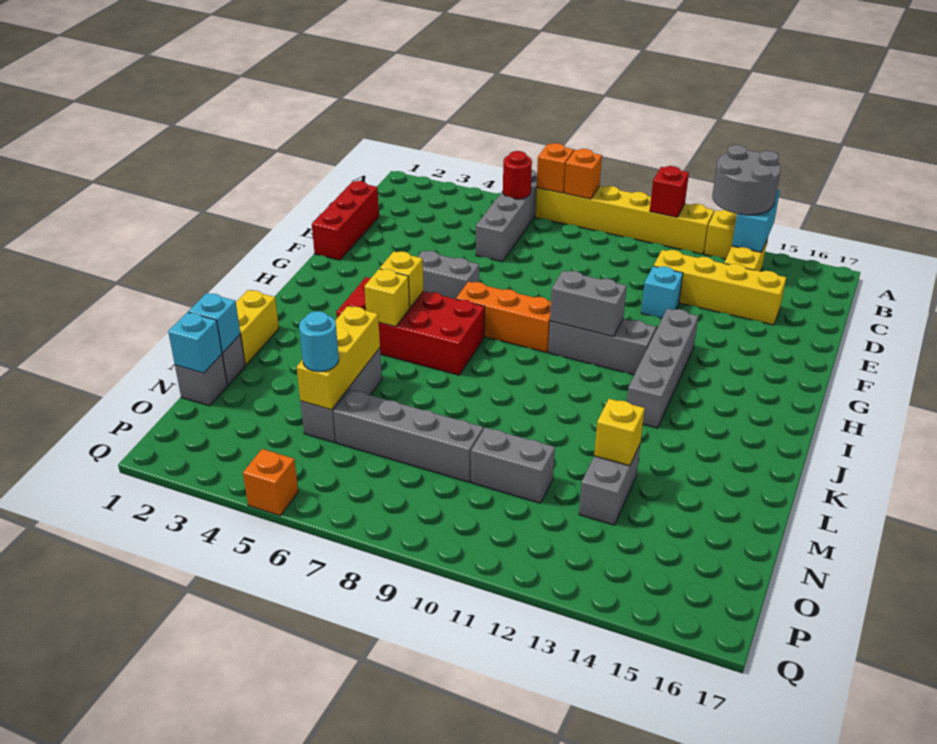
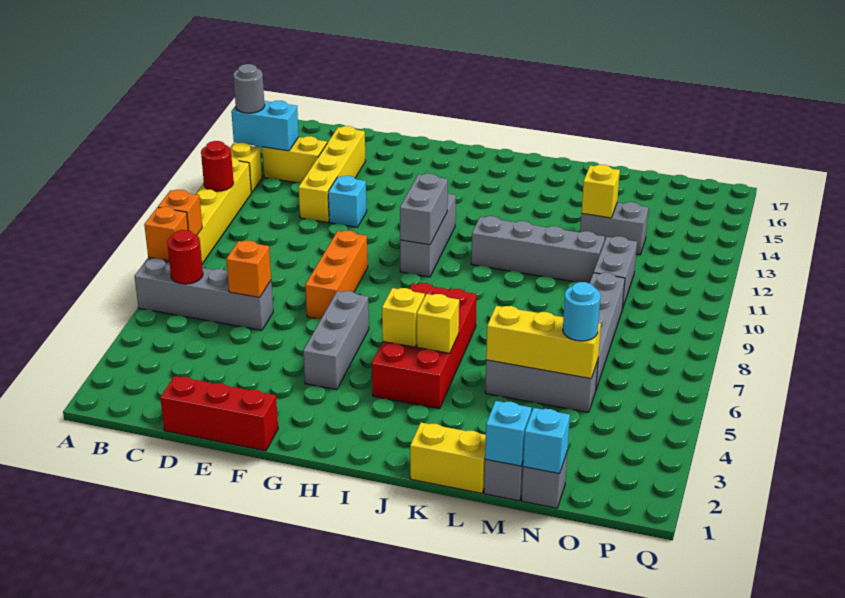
red brick A11 level 2 -> red round brick A11 level 2
grey round brick A13:B14 level 3 -> grey round brick A14 level 3
grey brick G5:G6 level 1 -> grey brick G4:G6 level 1
grey brick G13:J13 level 1 -> grey brick J11:M11 level 1
orange brick H7:H9 level 1 -> orange brick F7:F9 level 1
orange brick Q5 level 1 -> orange brick D6 level 2

